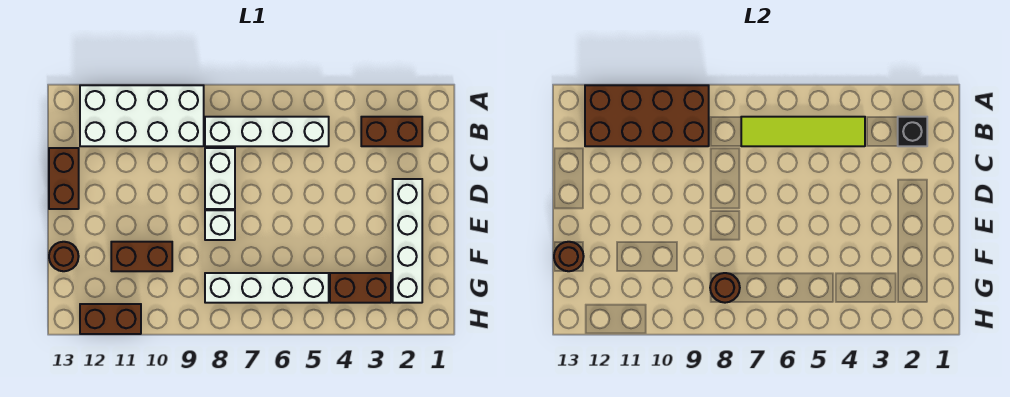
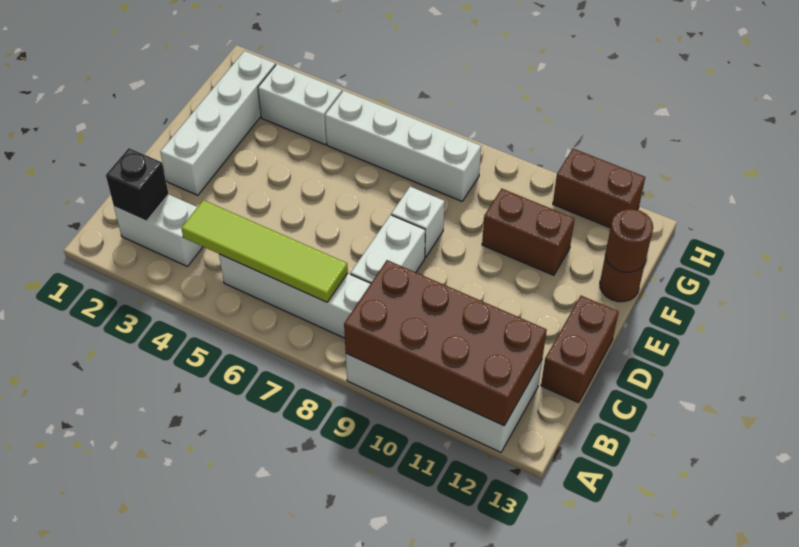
brown brick B2:B3 level 1 -> white brick B2:B3 level 1
brown brick G3:G4 level 1 -> white brick G3:G4 level 1
brown round brick G8 level 2 -> none

